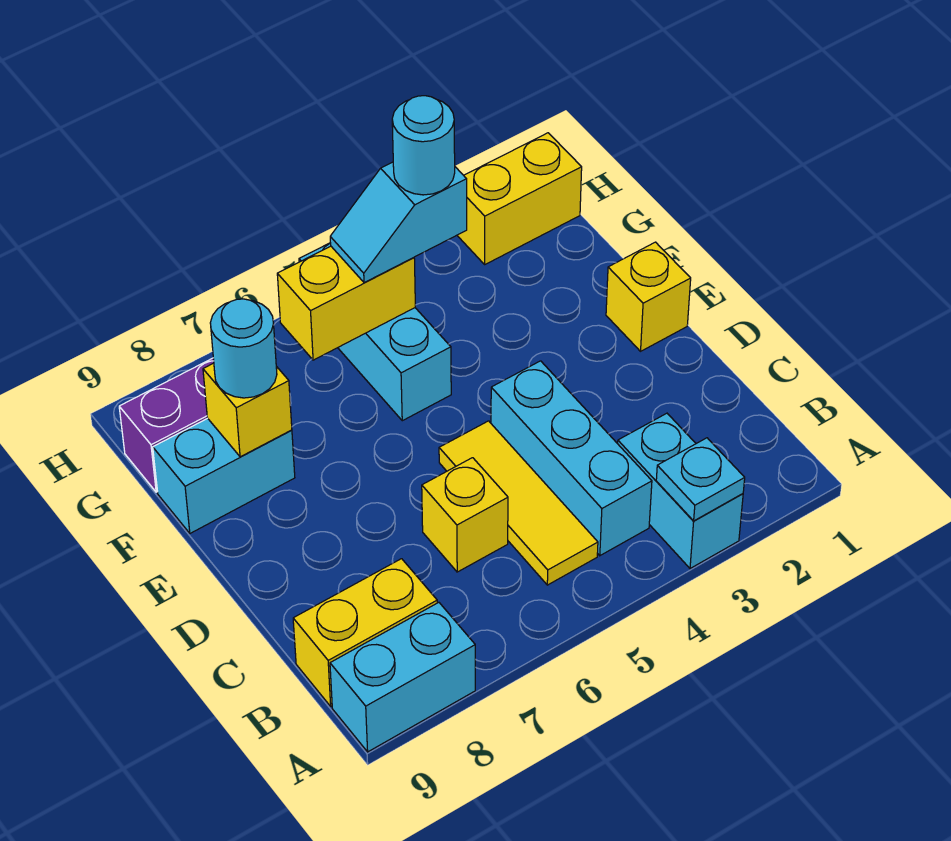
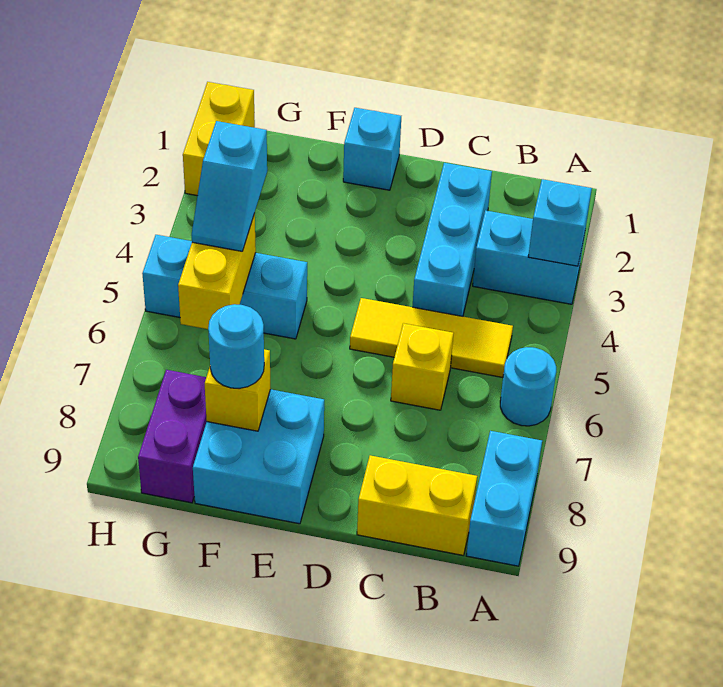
cyan plate A3 level 2 -> cyan brick A3 level 2
cyan brick B4:D4 level 1 -> cyan brick C2:C4 level 1
yellow brick B8:B9 level 1 -> yellow brick B9:C9 level 1
yellow brick E1 level 1 -> cyan brick E1 level 1
cyan brick F8:F9 level 1 -> cyan brick E8:F9 level 1
cyan round brick G4 level 4 -> cyan round brick A6 level 1

